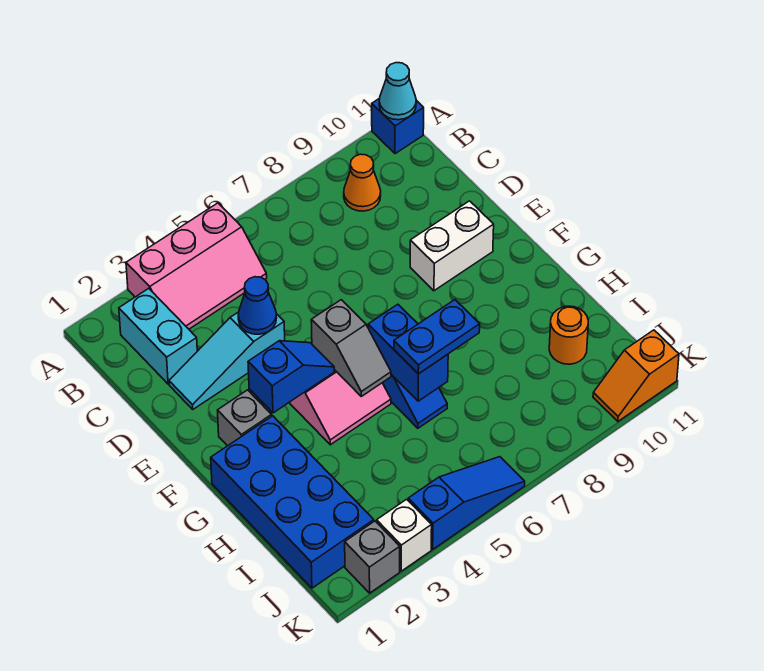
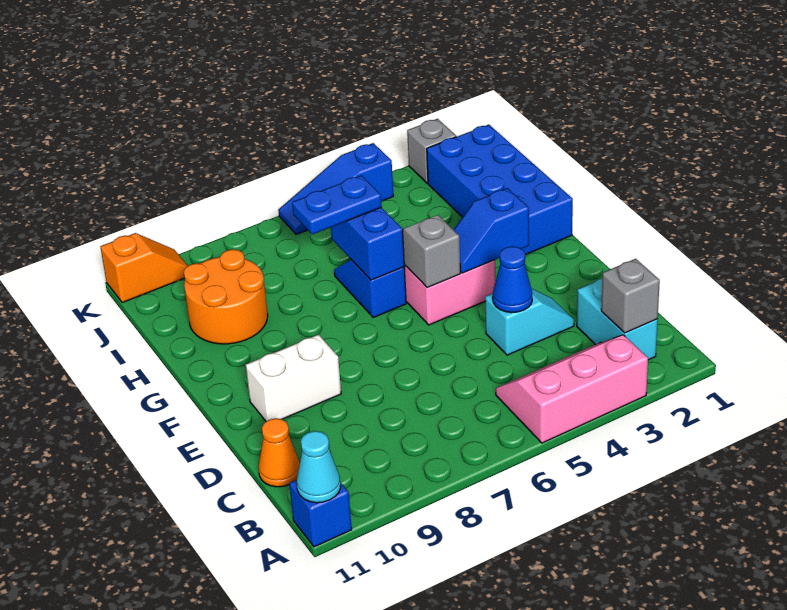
orange cone B9 level 1 -> orange cone C11 level 1
cyan slope D2:D4 level 1 top 4 -> cyan slope D3:D4 level 1 top 4
grey brick F2 level 1 -> grey brick B2 level 2
orange round brick I10 level 1 -> orange round brick H9:I10 level 1
white brick K3 level 1 -> none

